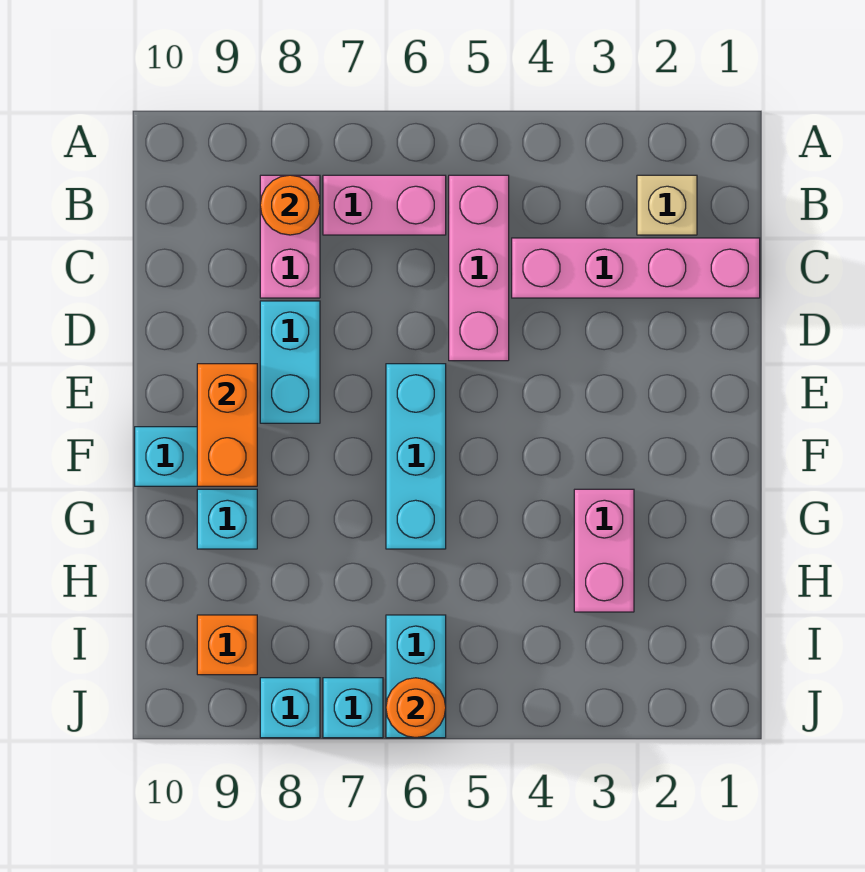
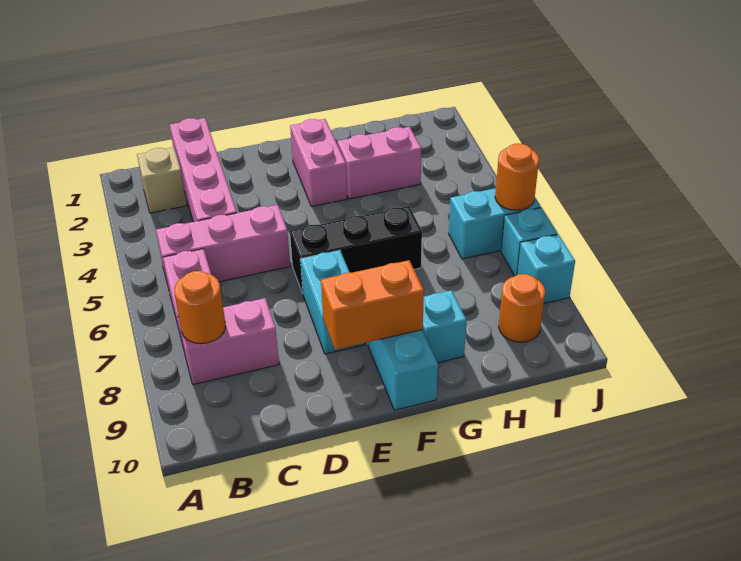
cyan brick D8:E8 level 1 -> cyan brick E7:E8 level 1
cyan brick E6:G6 level 1 -> black brick E6:G6 level 1
none -> pink brick F2:F3 level 1
orange brick I9 level 1 -> orange round brick I9 level 1

